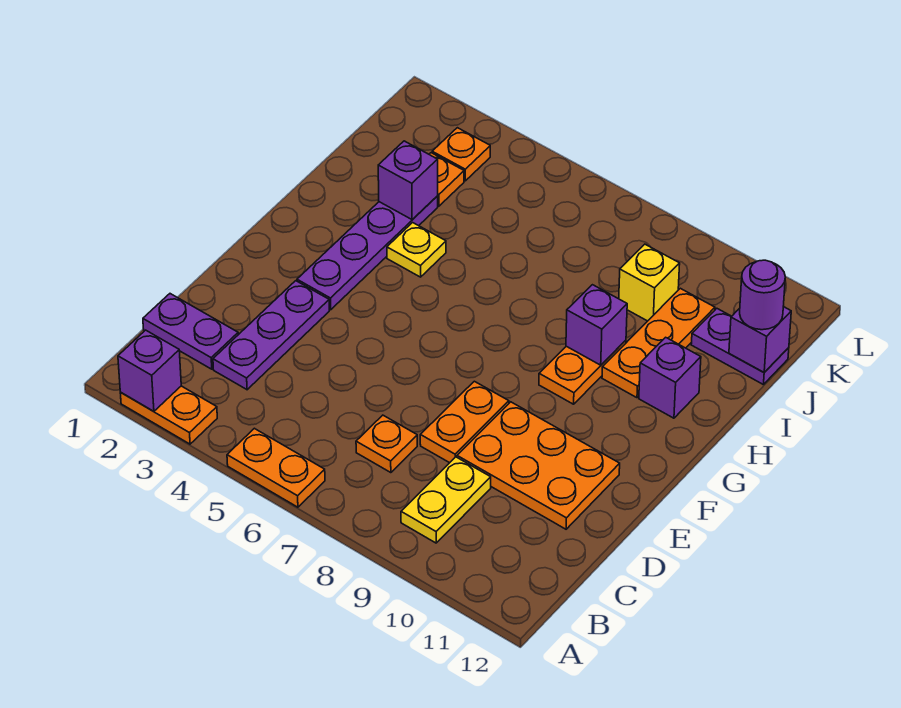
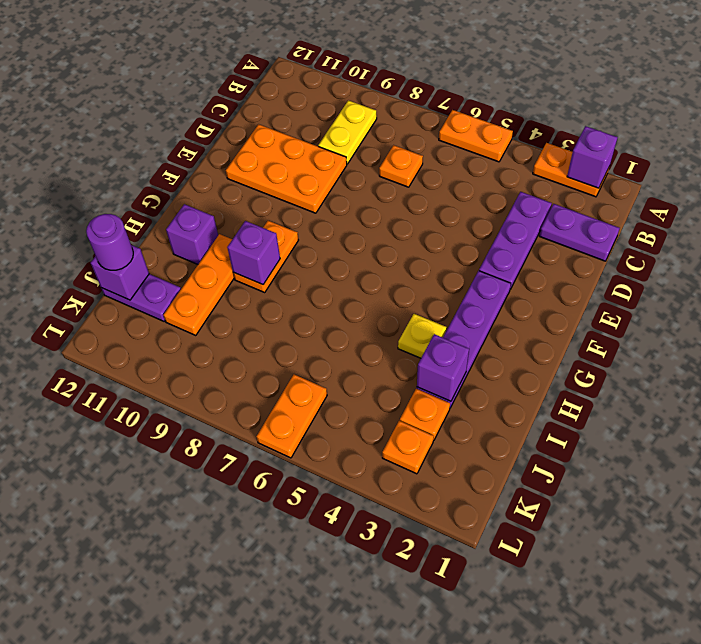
orange plate D8:E8 level 1 -> orange plate K6:L6 level 1
yellow brick J9 level 1 -> none

